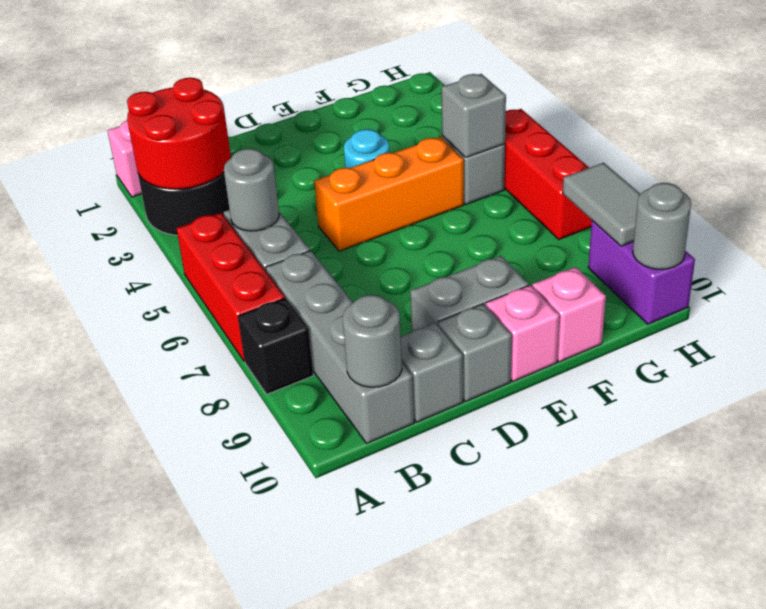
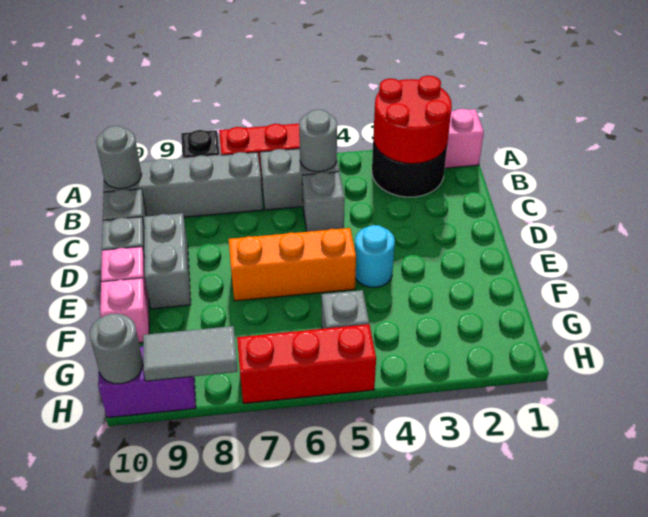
orange brick D5:F5 level 1 -> orange brick E5:E7 level 1
grey brick G5 level 2 -> grey brick C5 level 1

